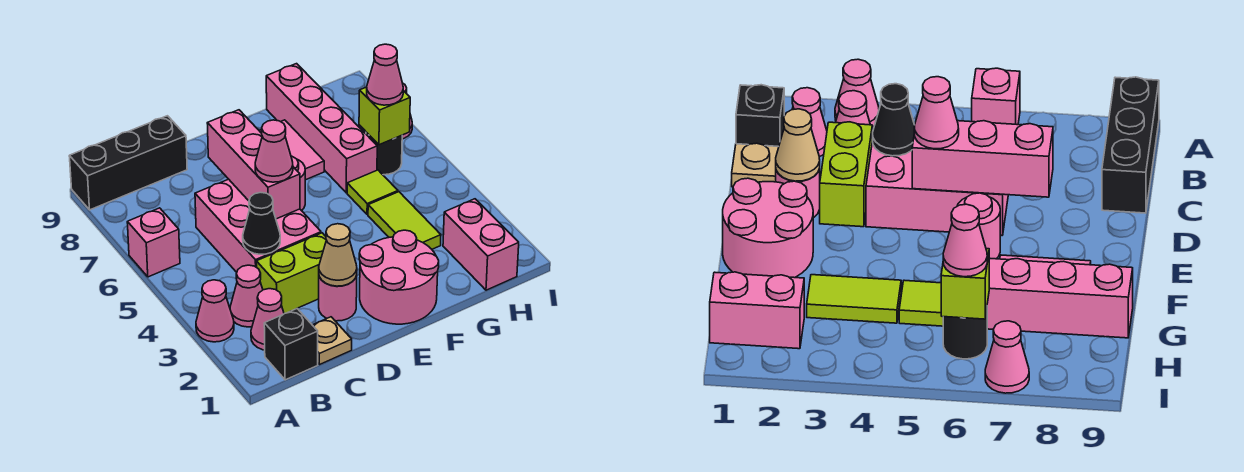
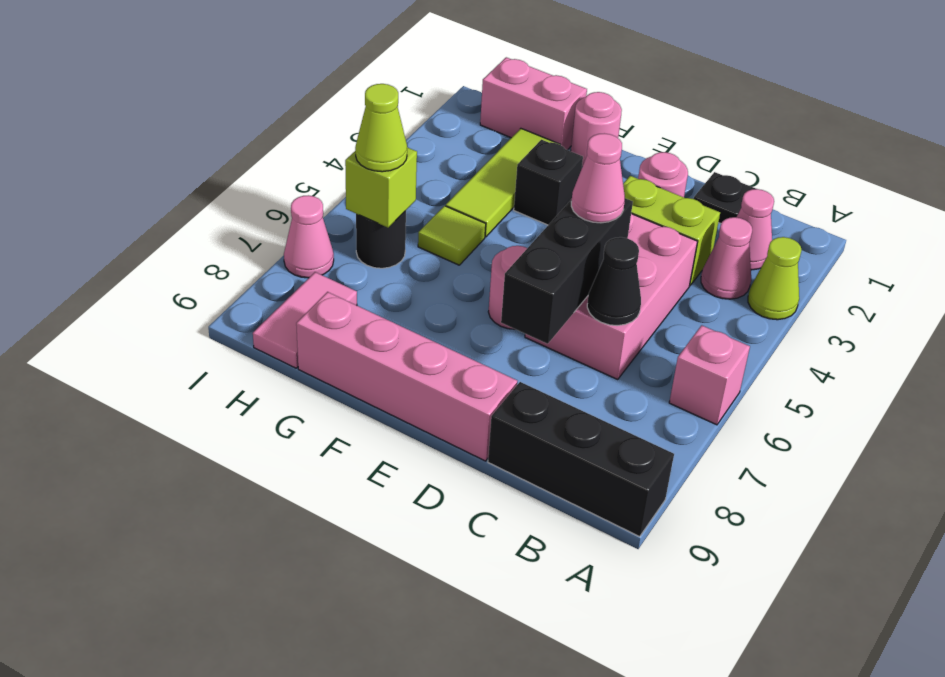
pink cone A3 level 1 -> lime cone A3 level 1
black brick B1 level 1 -> black brick F3 level 1
tan plate C1 level 1 -> black plate C1 level 1
black cone C4 level 2 -> black cone C6 level 2
tan cone D2 level 2 -> none
pink brick D5:D7 level 2 -> black brick D5:D7 level 2
pink round brick E1:F2 level 1 -> pink round brick F1 level 1
pink tile F7:F8 level 1 -> pink tile H8:H9 level 1
lime tile G3:G4 level 1 -> lime tile G2:G4 level 1
pink brick G6:G9 level 1 -> pink brick D9:G9 level 1
pink brick H1:H2 level 1 -> pink brick G1:H1 level 1
pink cone H6 level 3 -> lime cone H6 level 3

